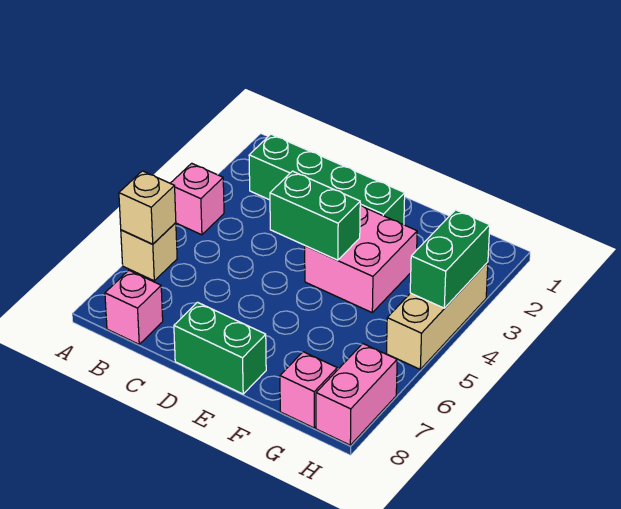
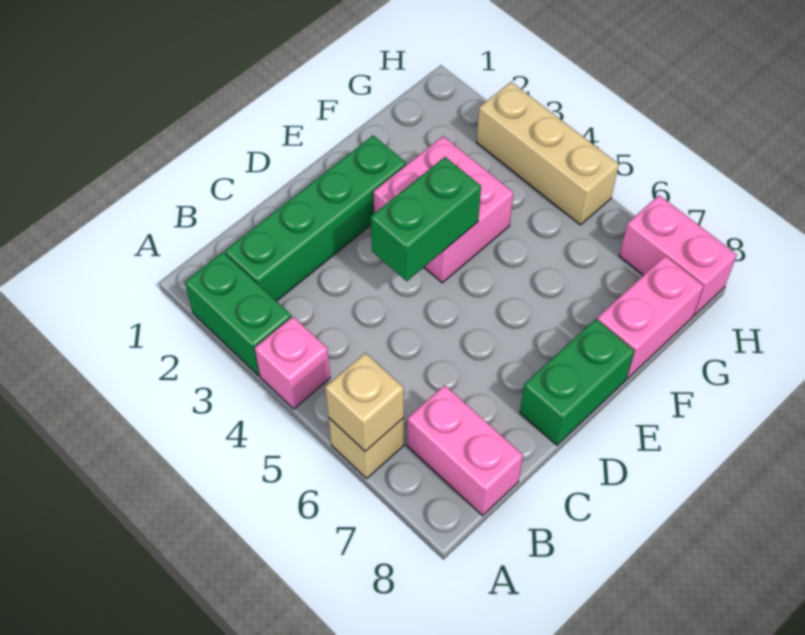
pink brick B8 level 1 -> pink brick B7:B8 level 1
pink brick G8 level 1 -> pink brick F8:G8 level 1
green brick H3:H4 level 2 -> green brick A2:A3 level 1

